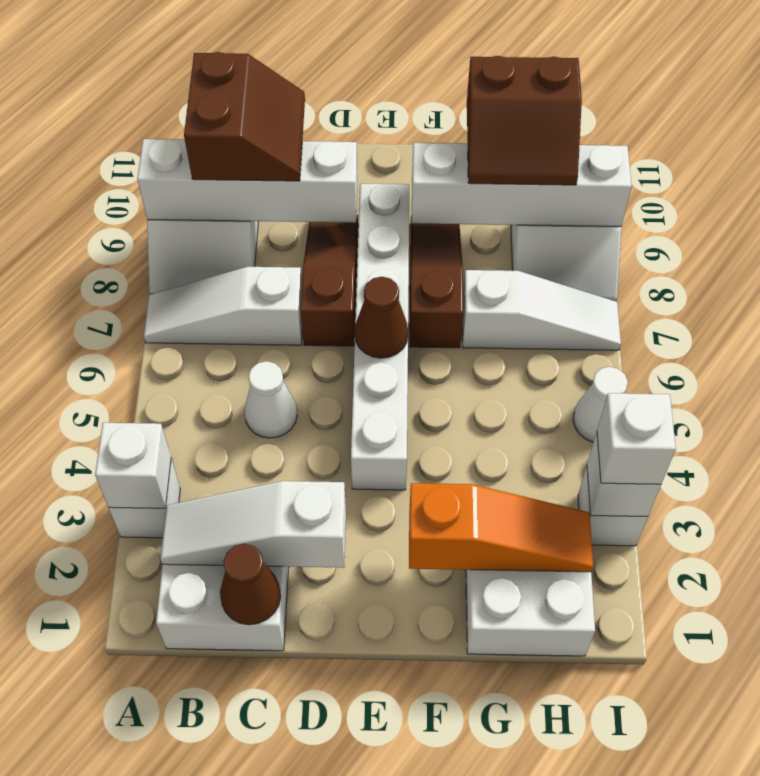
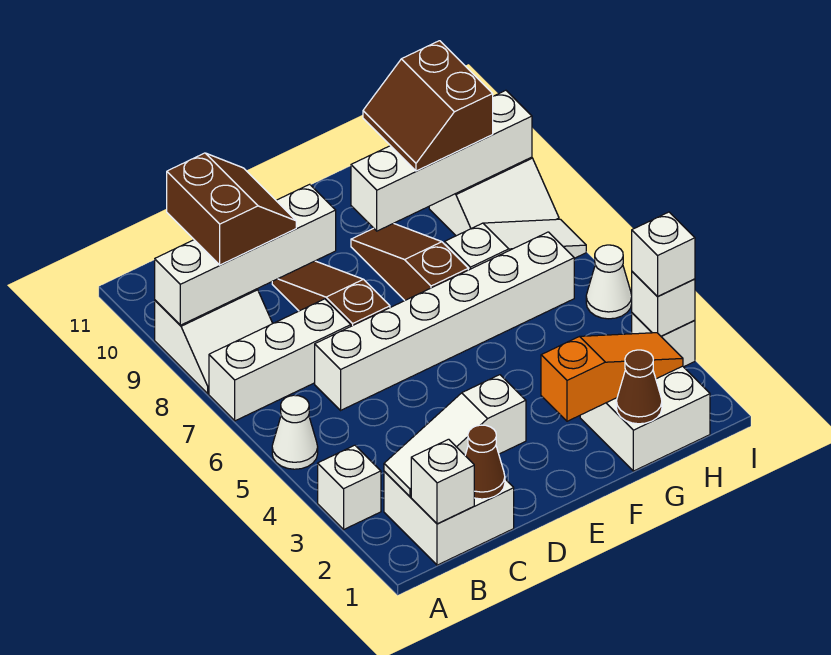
white brick A3 level 2 -> white brick B1 level 2
white slope A7:C7 level 1 top C -> white brick A7:C7 level 1
white cone C5 level 1 -> white cone A5 level 1
white brick E4:E9 level 1 -> white brick C6:H6 level 1
brown cone E6 level 2 -> brown cone G1 level 2
brown slope G9:H10 level 3 top 10 -> brown slope G9:H10 level 3 top H

